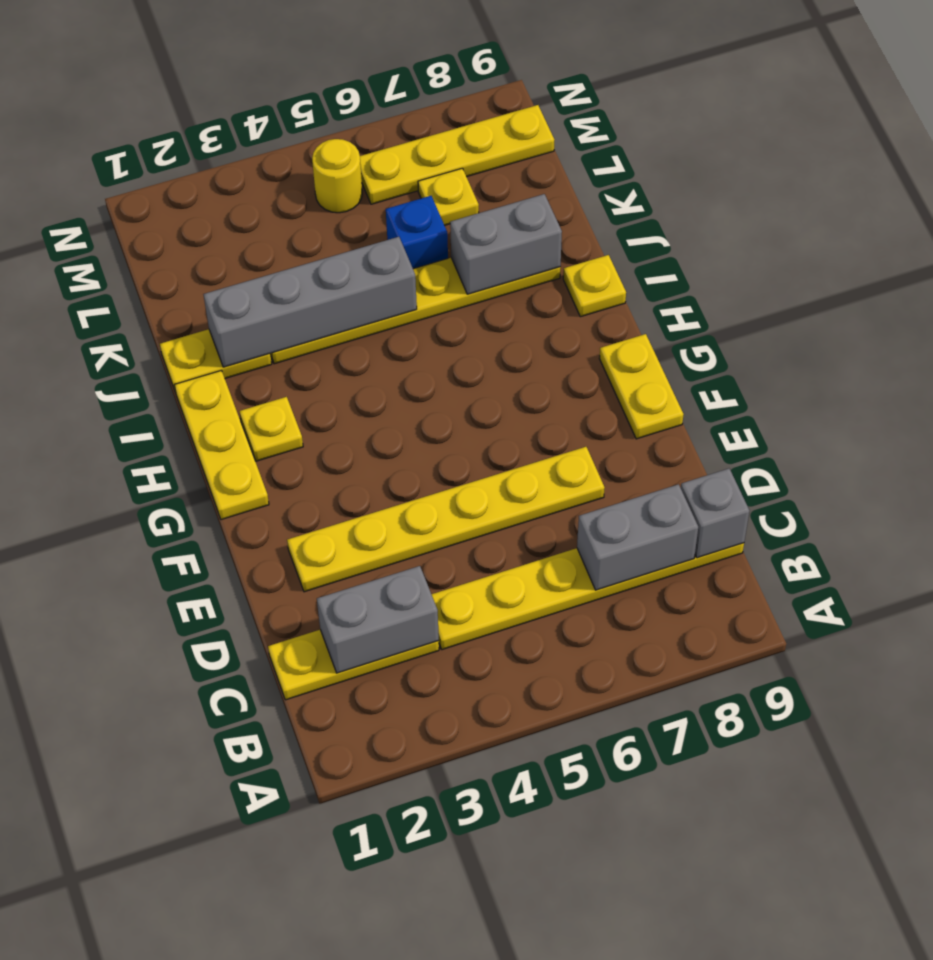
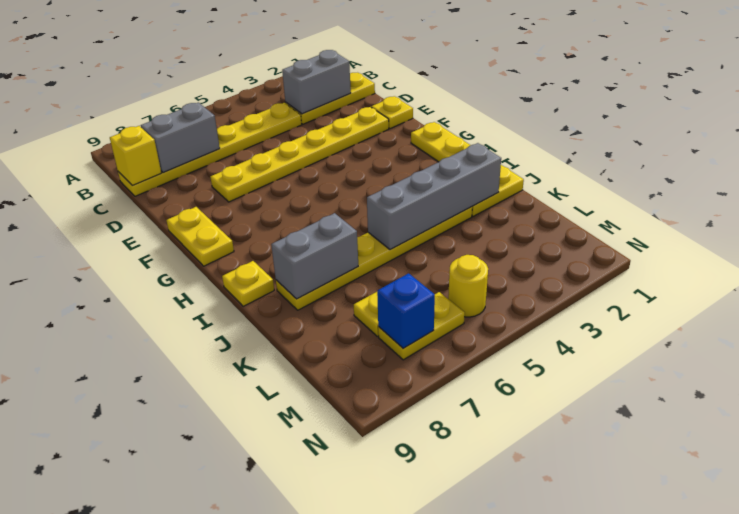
grey brick C9 level 2 -> yellow brick C9 level 2
yellow plate H2 level 1 -> yellow plate E1 level 1
blue brick K6 level 1 -> blue brick M7 level 2
yellow plate M6:M9 level 1 -> yellow plate M6:M7 level 1

